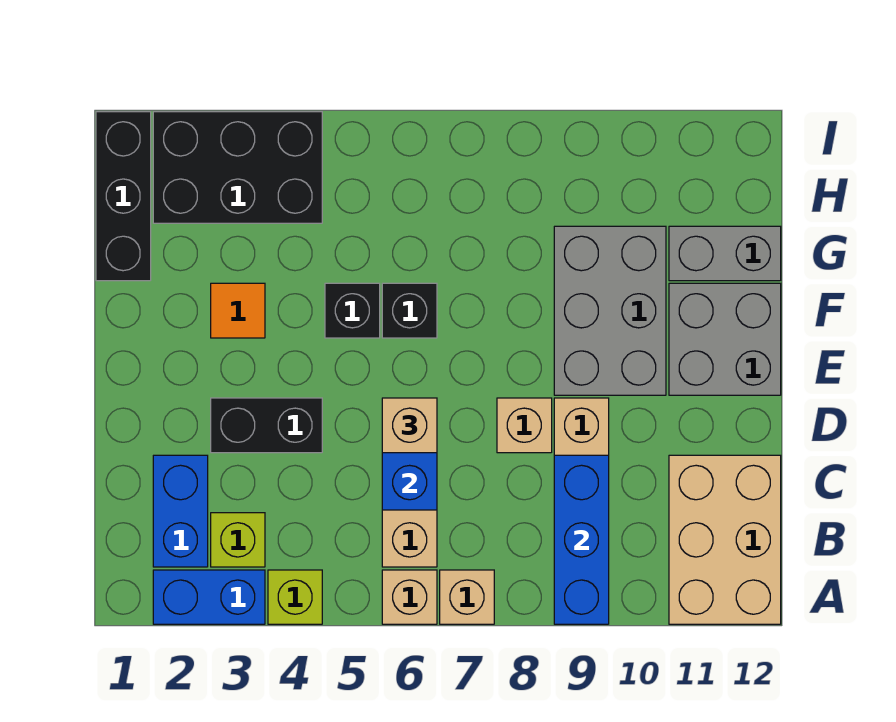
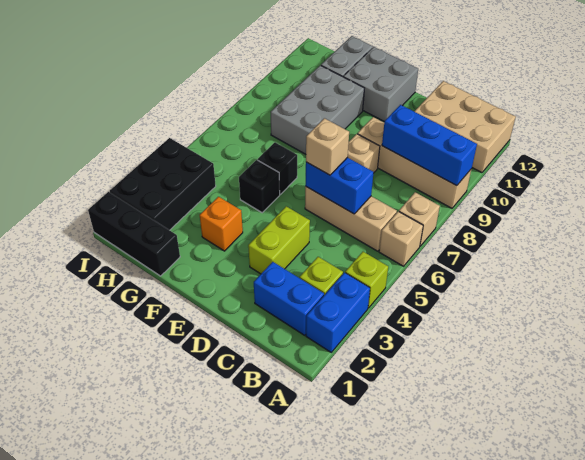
black brick D3:D4 level 1 -> lime brick D3:D4 level 1
grey brick E9:G10 level 1 -> grey brick F8:G10 level 1
orange tile F3 level 1 -> orange brick F3 level 1

